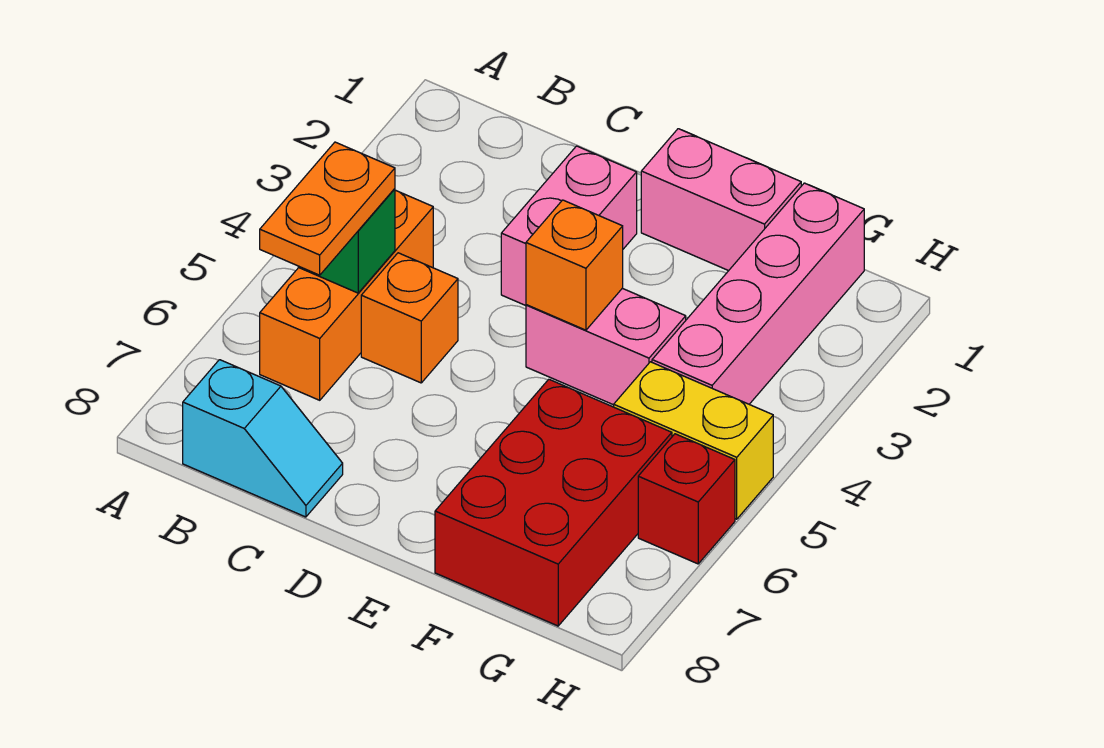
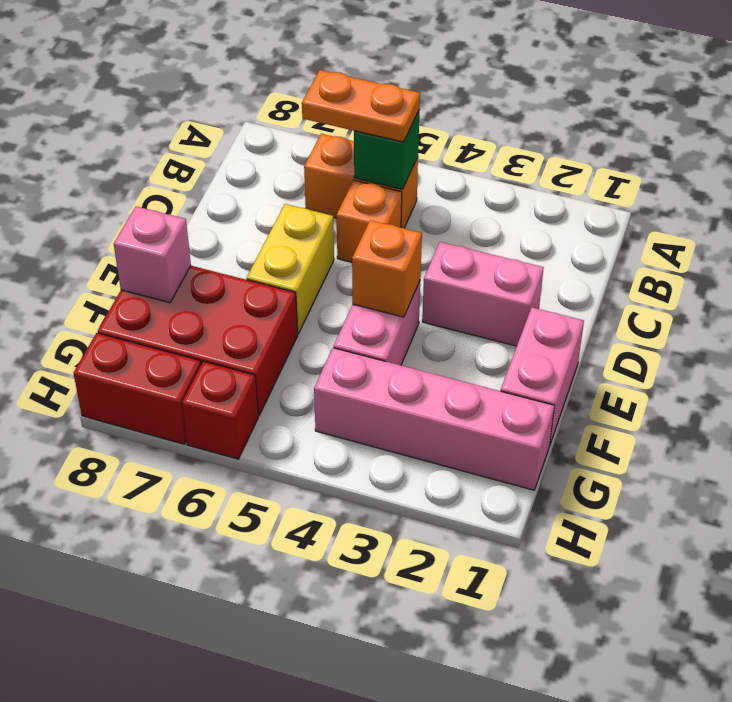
orange brick B4:B6 level 1 -> orange brick B5:B6 level 1
cyan slope B8:C8 level 1 top B -> none
none -> pink brick F8 level 2
yellow brick G5:H5 level 1 -> yellow brick D6:E6 level 1
none -> red brick H7:H8 level 1

